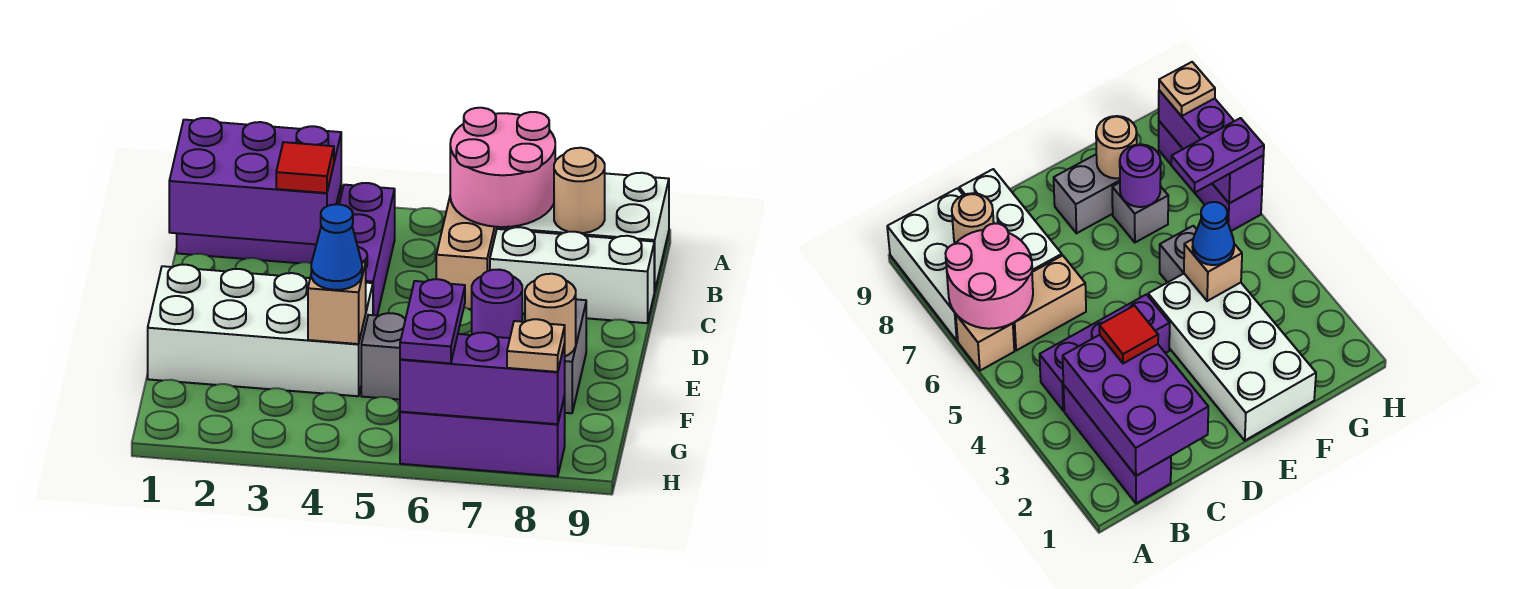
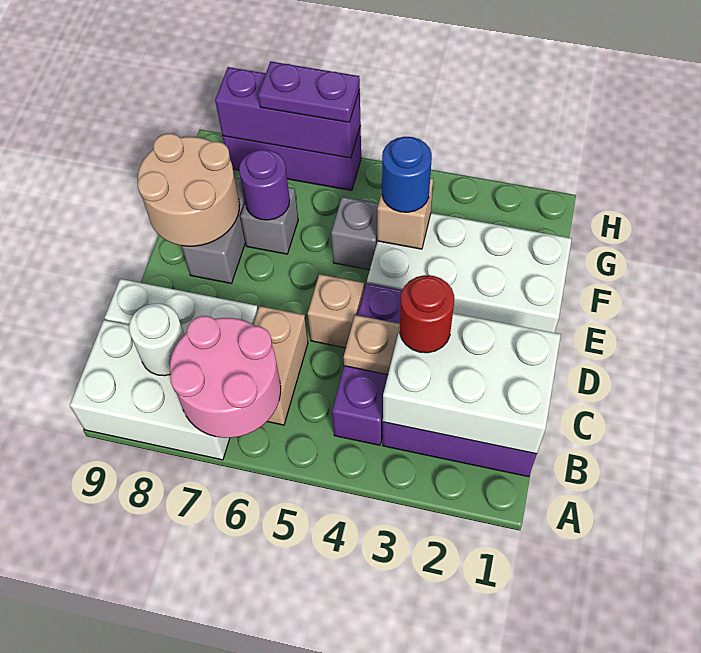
tan brick A6 level 1 -> tan brick D5 level 1
purple brick B1:C3 level 2 -> white brick B1:C3 level 2
tan round brick B8 level 2 -> white round brick B8 level 2
red tile C3 level 3 -> red round brick C3 level 3
blue cone F4 level 3 -> blue round brick F4 level 3
tan round brick F8 level 2 -> tan round brick E8:F9 level 2
purple plate G6:H6 level 3 -> purple plate H6:H7 level 3
tan plate H8 level 3 -> tan plate C4 level 2

